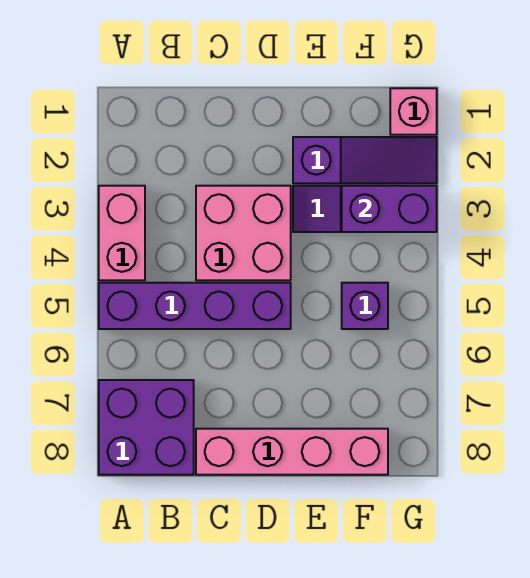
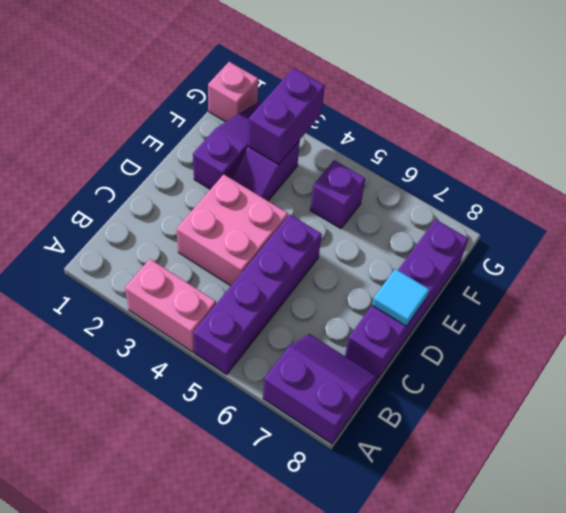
purple brick A7:B8 level 1 -> purple slope A7:B8 level 1 top A
pink brick C8:F8 level 1 -> purple brick C8:F8 level 1
none -> cyan tile D8 level 2

